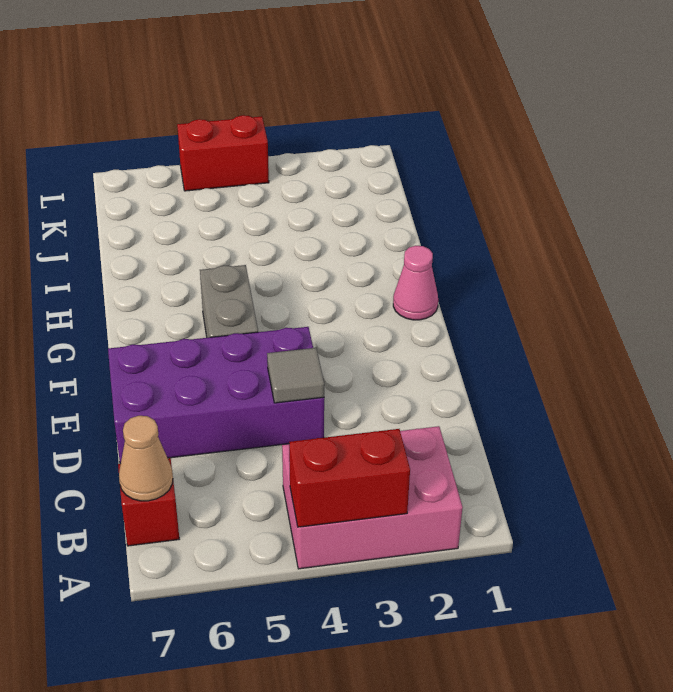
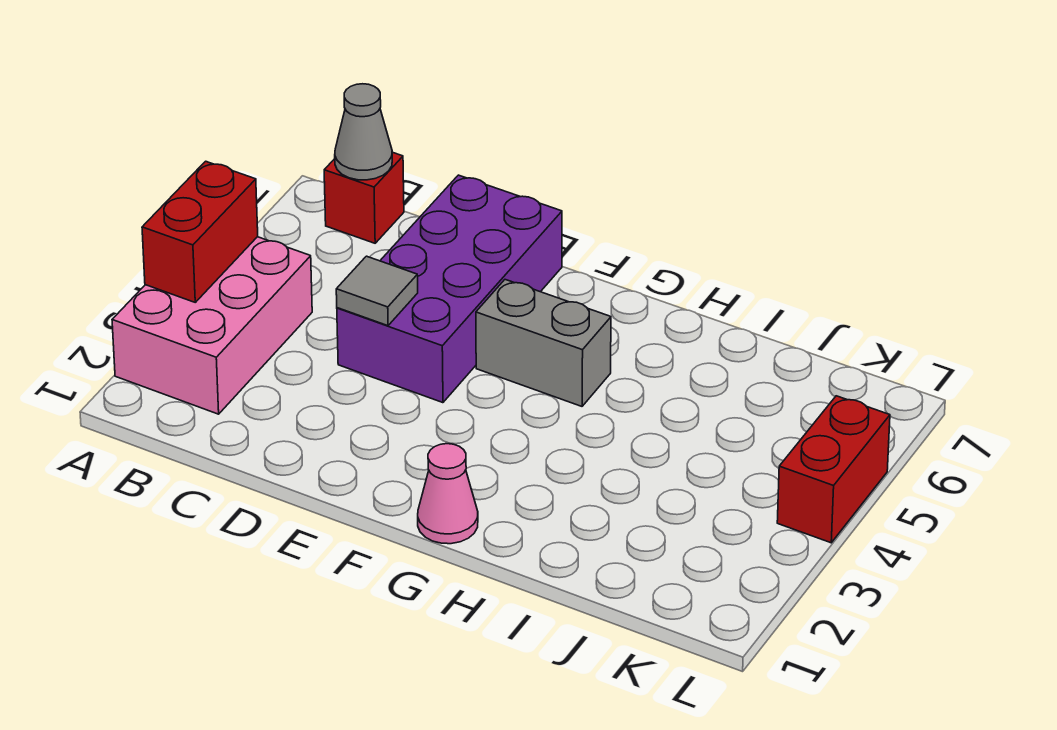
tan cone B7 level 2 -> grey cone B7 level 2

